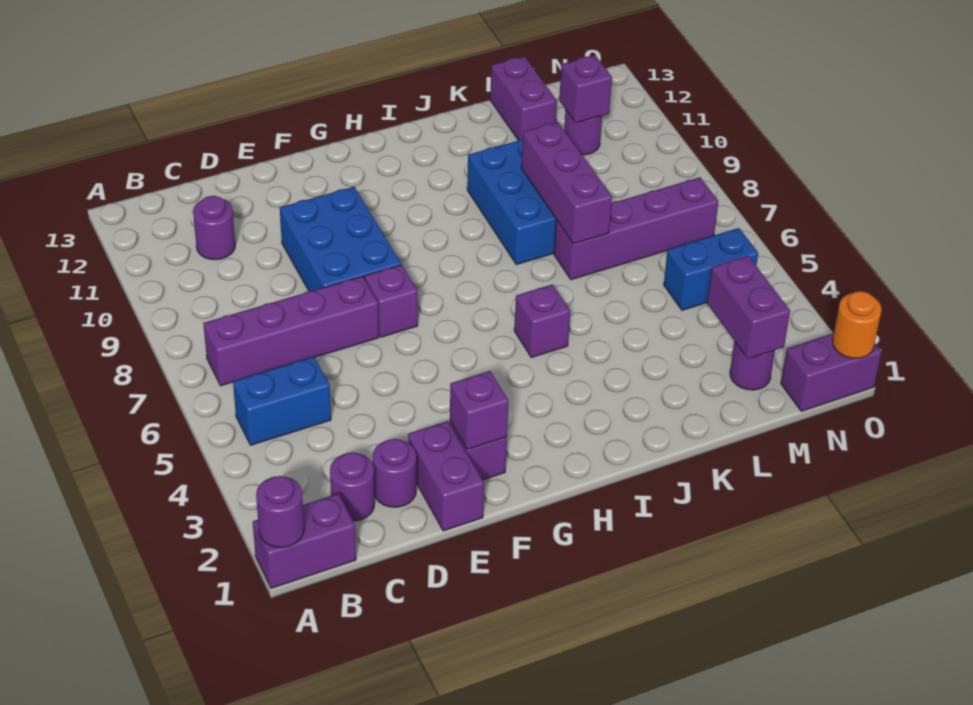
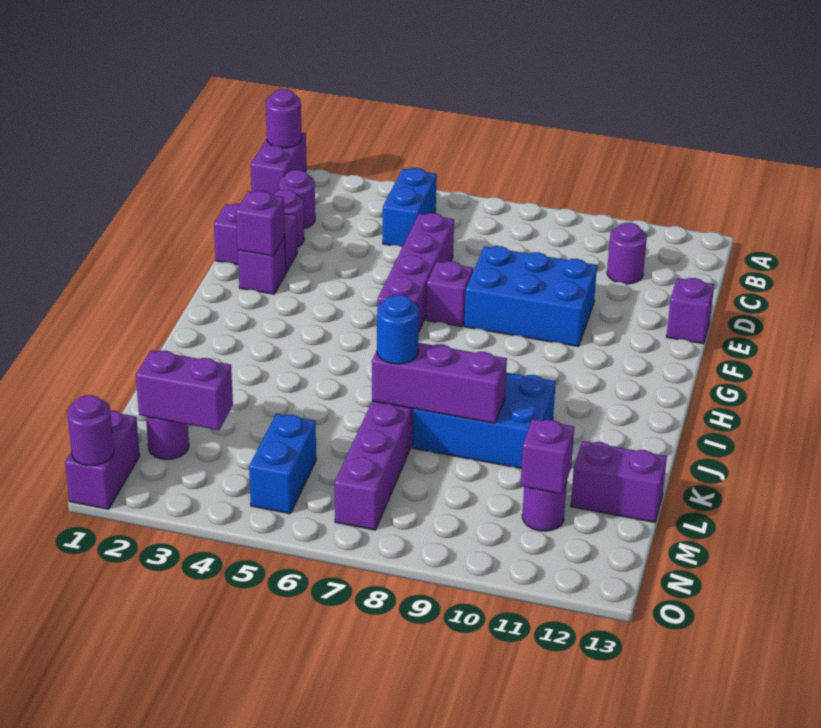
purple brick B7:E7 level 1 -> purple brick D6:G6 level 1
purple brick I5 level 1 -> purple brick E13 level 1
none -> blue round brick K7 level 3
orange round brick O1 level 2 -> purple round brick O1 level 2

